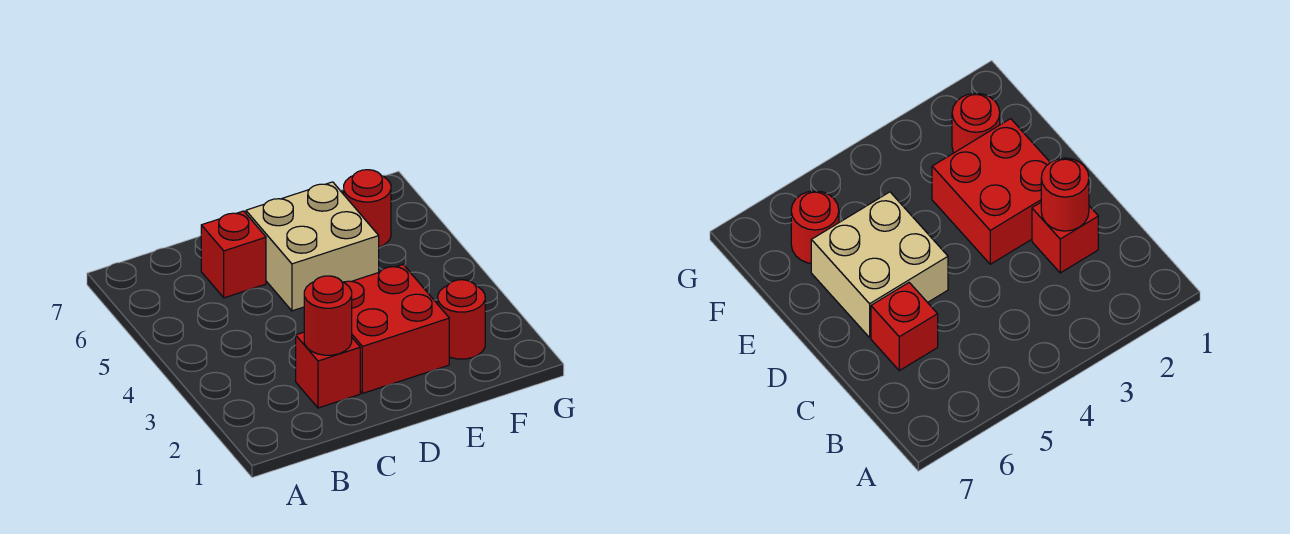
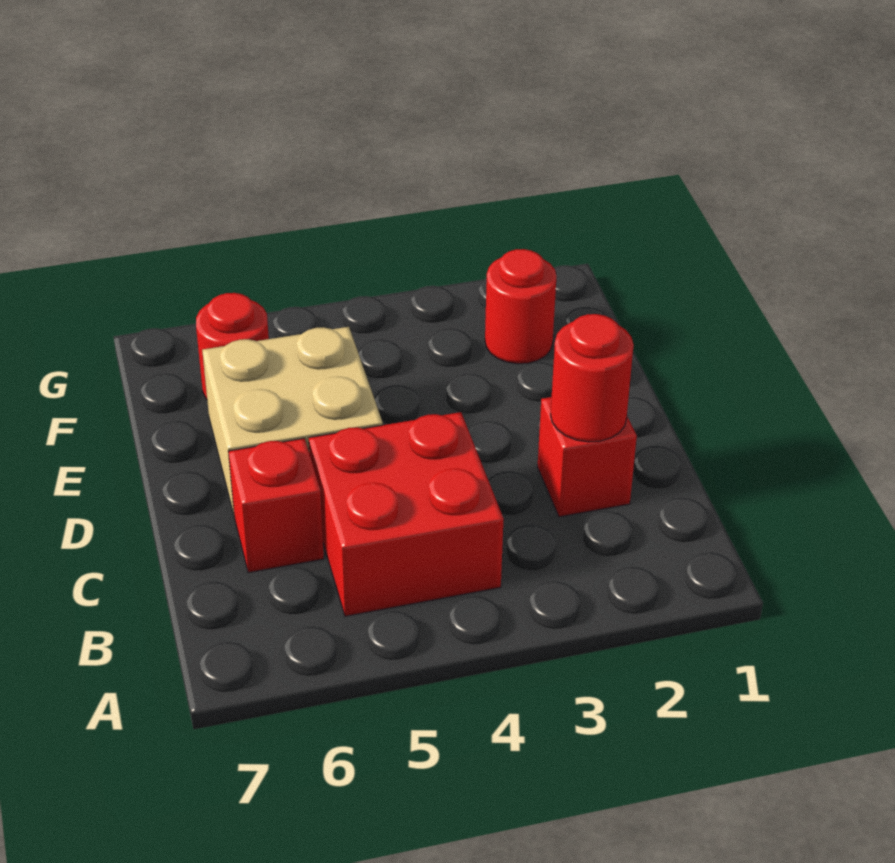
red brick D2:E3 level 1 -> red brick B4:C5 level 1

